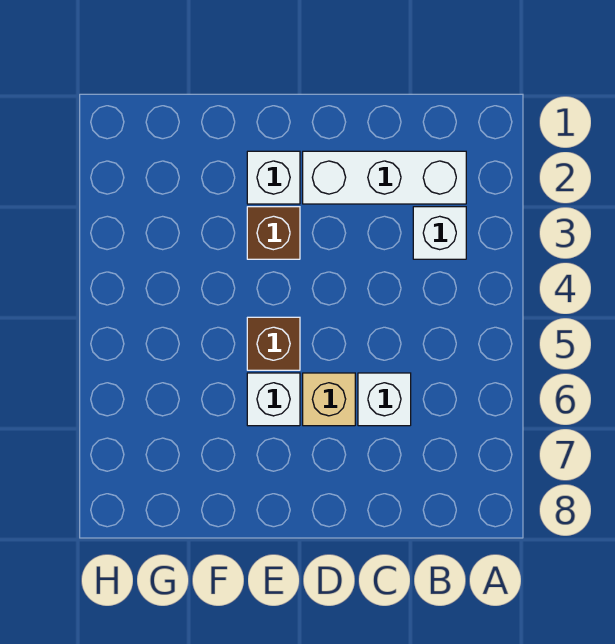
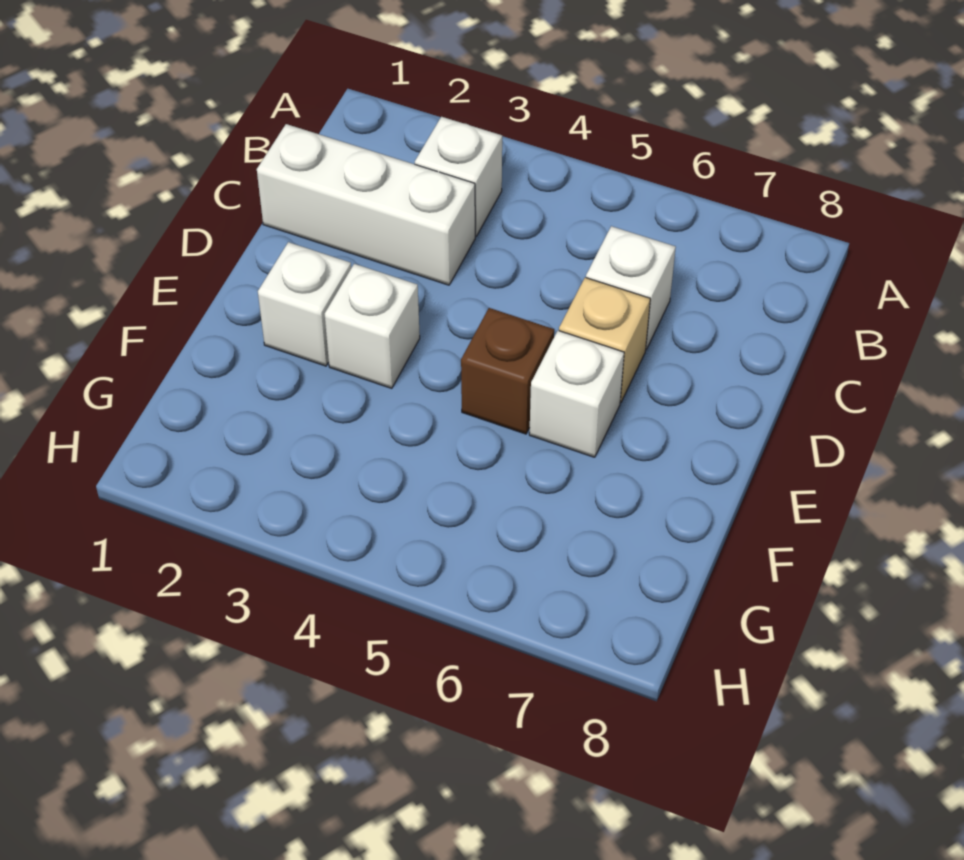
white brick B2:D2 level 1 -> white brick C1:C3 level 1
brown brick E3 level 1 -> white brick E3 level 1

